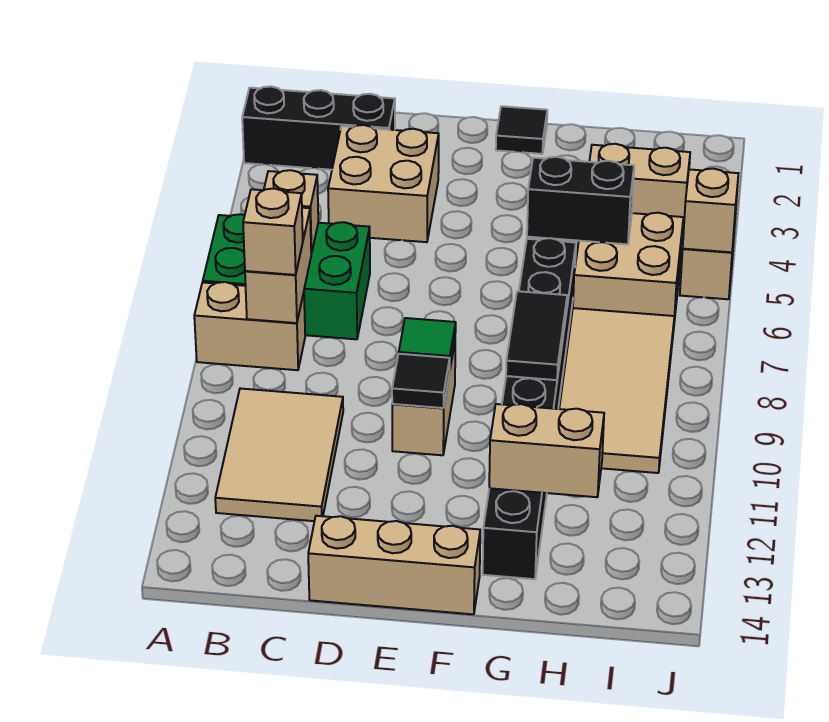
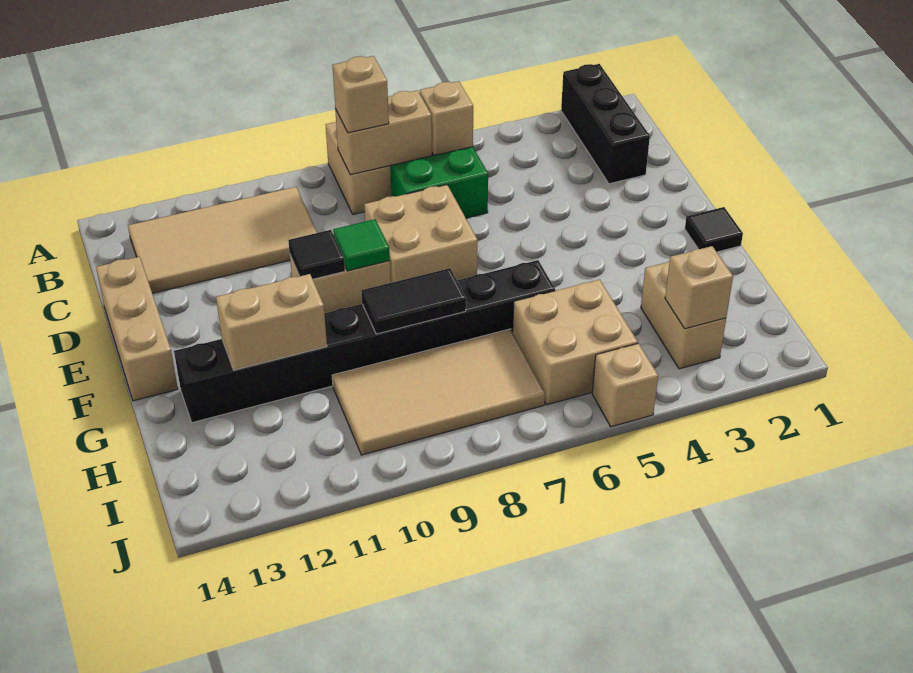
tan tile B10:C12 level 1 -> tan tile B10:C13 level 1
tan brick C3:D4 level 1 -> tan brick D7:E8 level 1
black brick G5:H5 level 2 -> none
tan brick G12:H12 level 2 -> tan brick G11:G12 level 2
tan brick J5 level 2 -> tan brick I3 level 2

